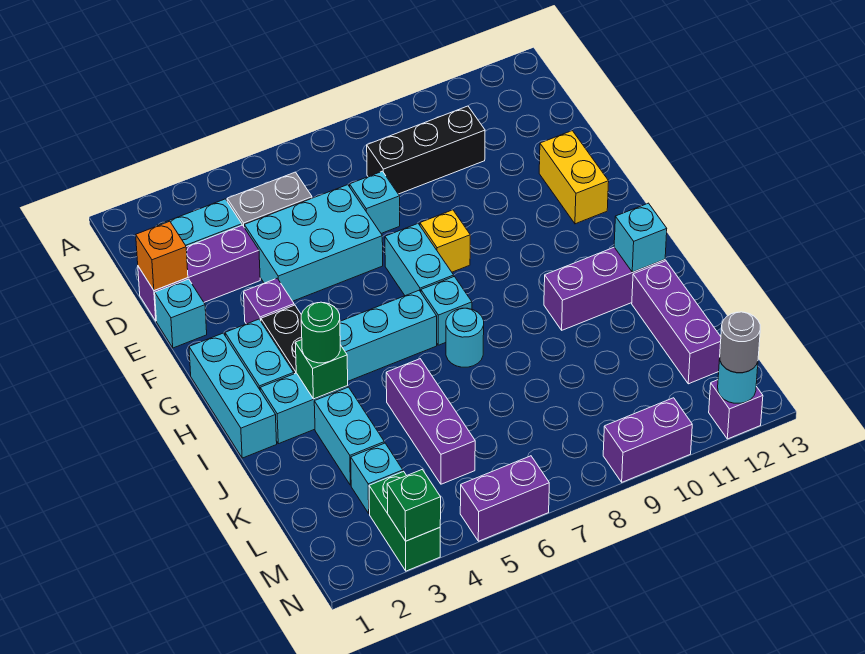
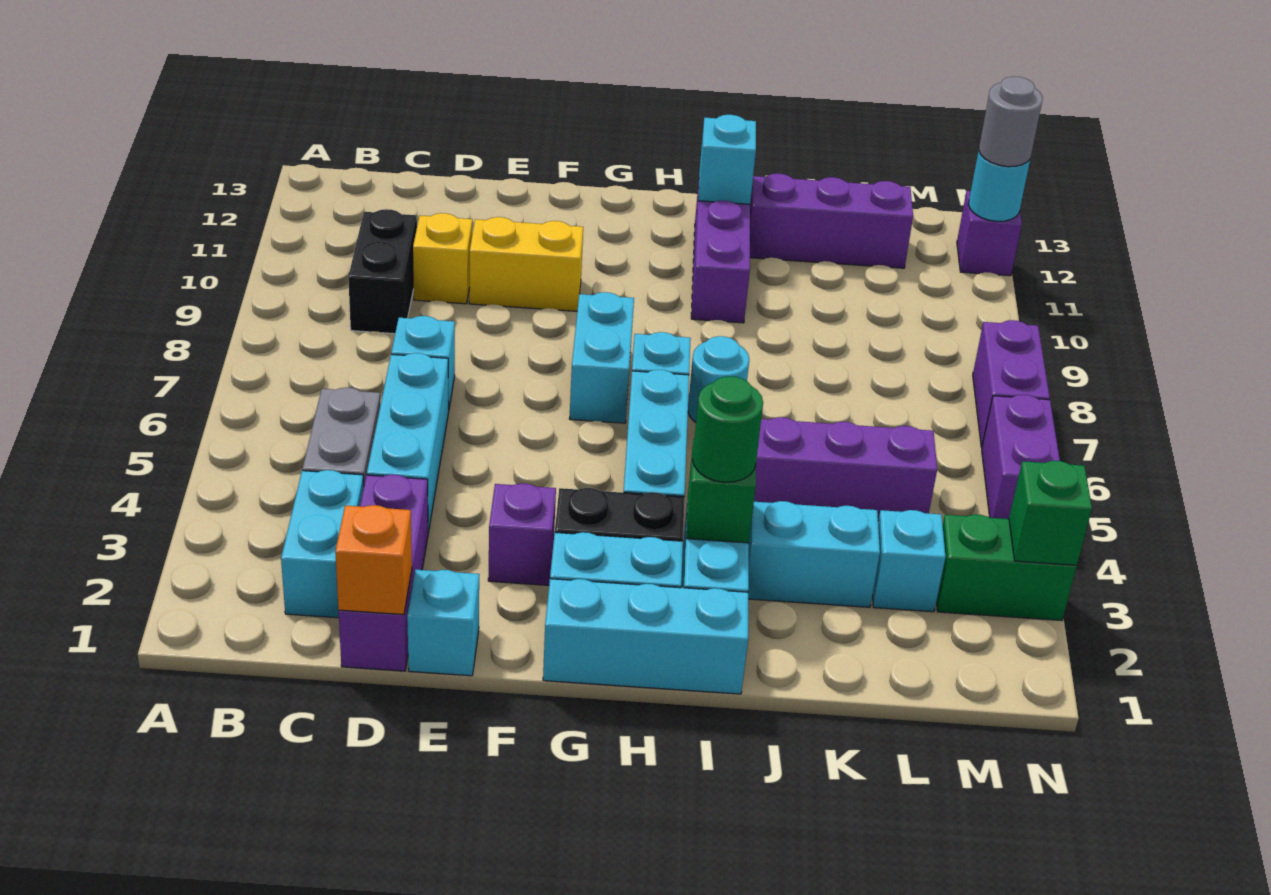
black brick C8:C10 level 1 -> black brick C9:C10 level 1
cyan brick D4:E6 level 1 -> cyan brick D4:D6 level 1
yellow brick E12:F12 level 1 -> yellow brick E10:F10 level 1
cyan brick F7:G7 level 1 -> cyan brick G7:G8 level 1
yellow brick F8 level 1 -> yellow brick D10 level 1
purple brick N9:N10 level 1 -> purple brick N7:N8 level 1

